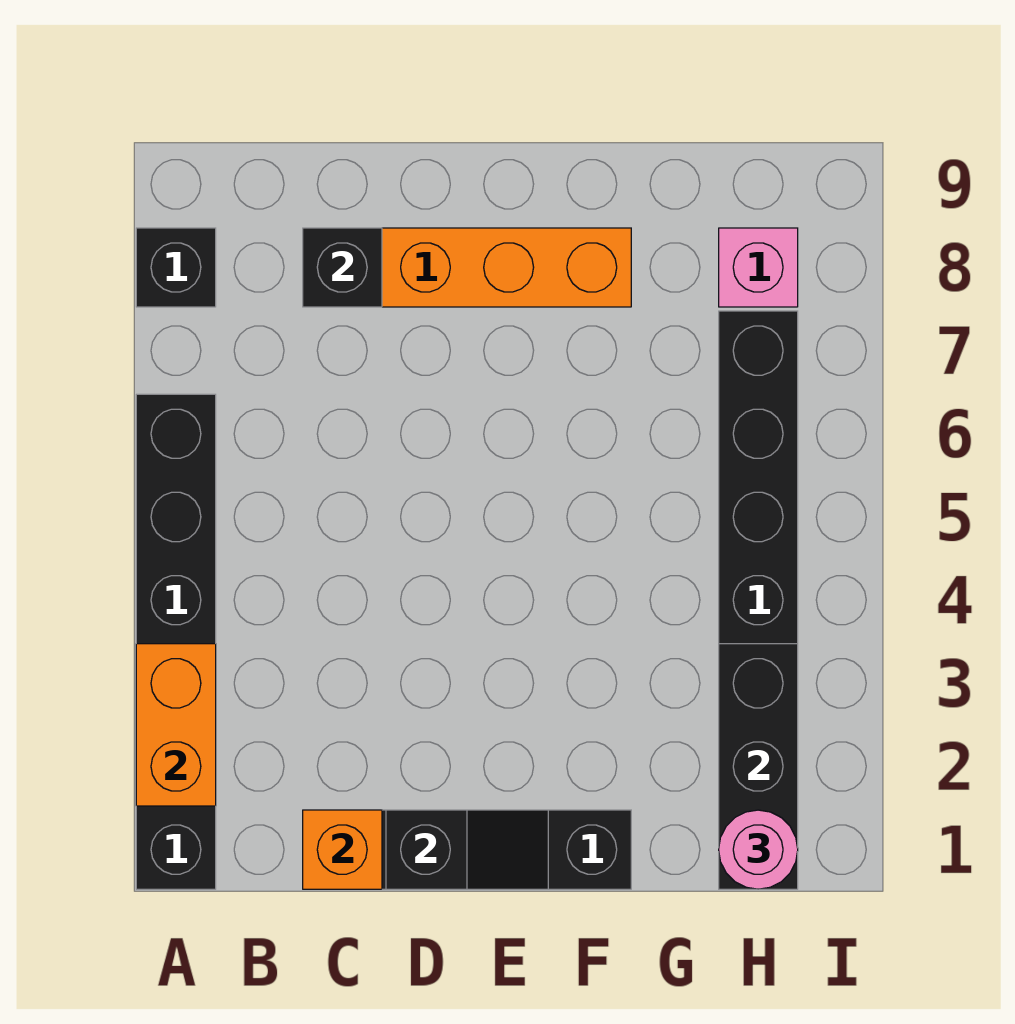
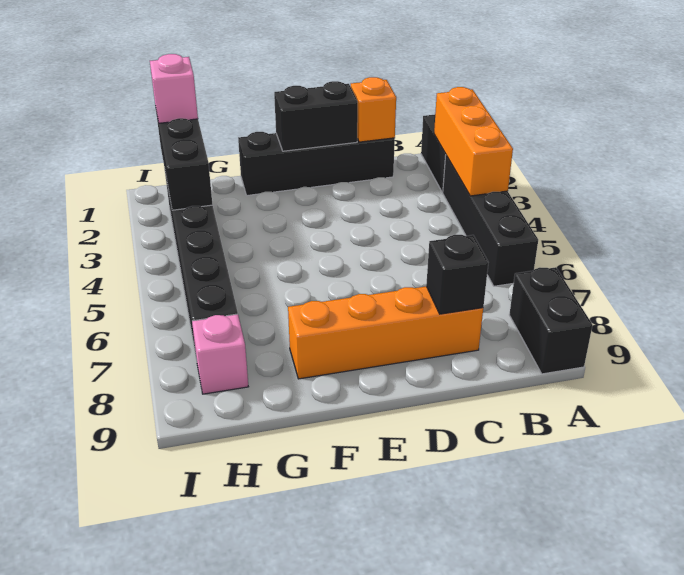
orange brick A2:A3 level 2 -> orange brick A2:A4 level 2
black brick A8 level 1 -> black brick A8:A9 level 1
black slope D1:E1 level 2 top D -> black brick D1:E1 level 2
pink round brick H1 level 3 -> pink brick H1 level 3

